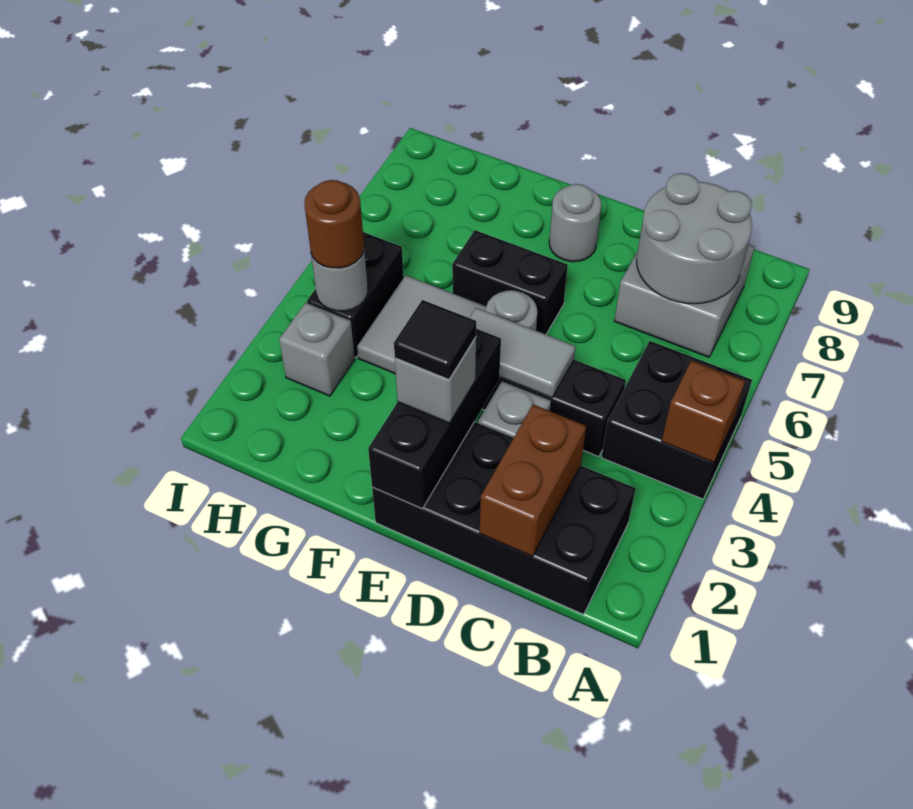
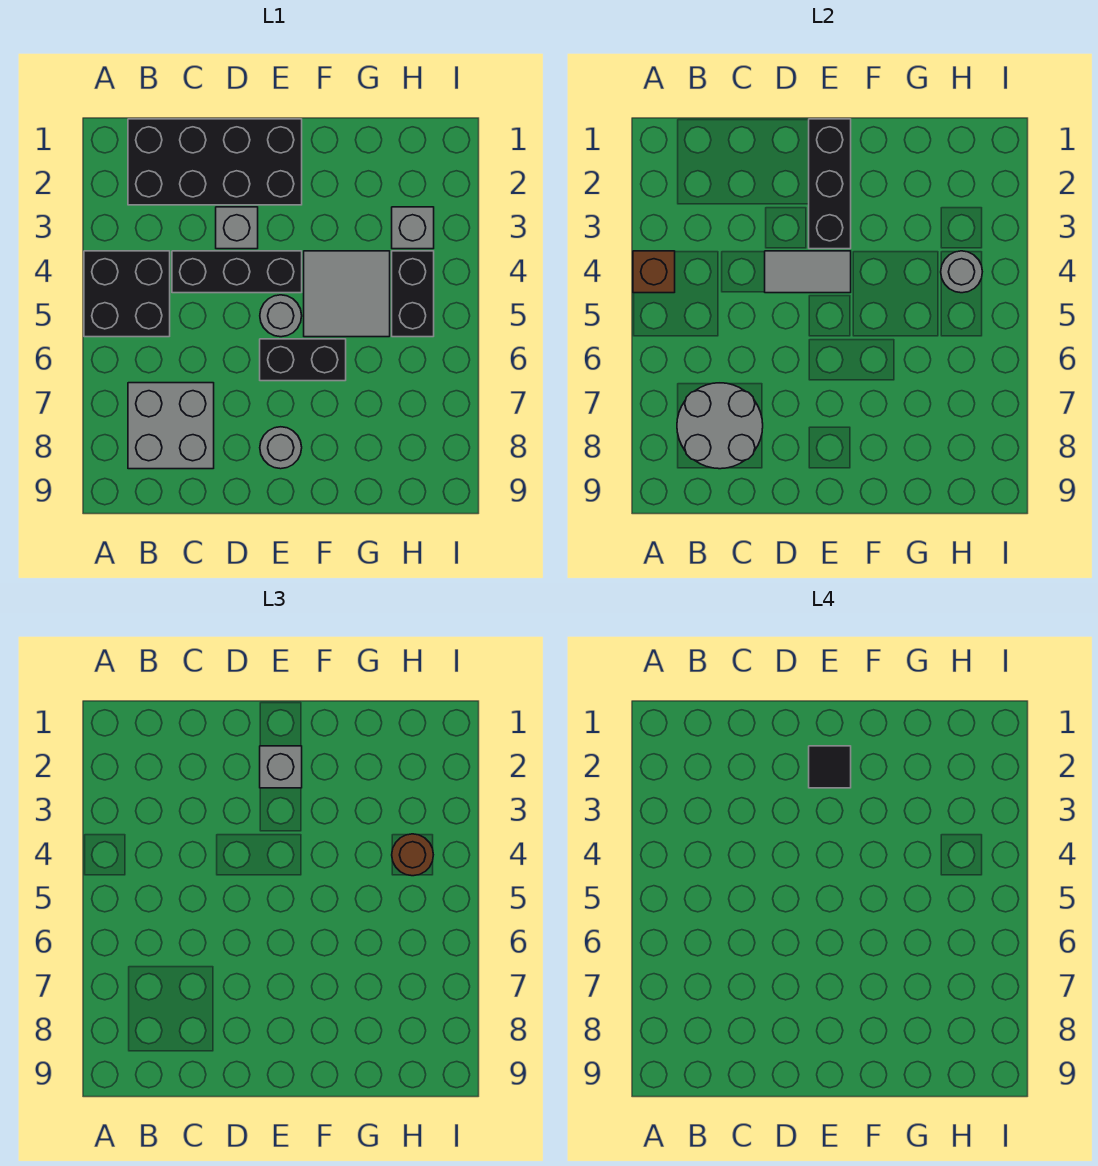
brown brick C1:C2 level 2 -> none

